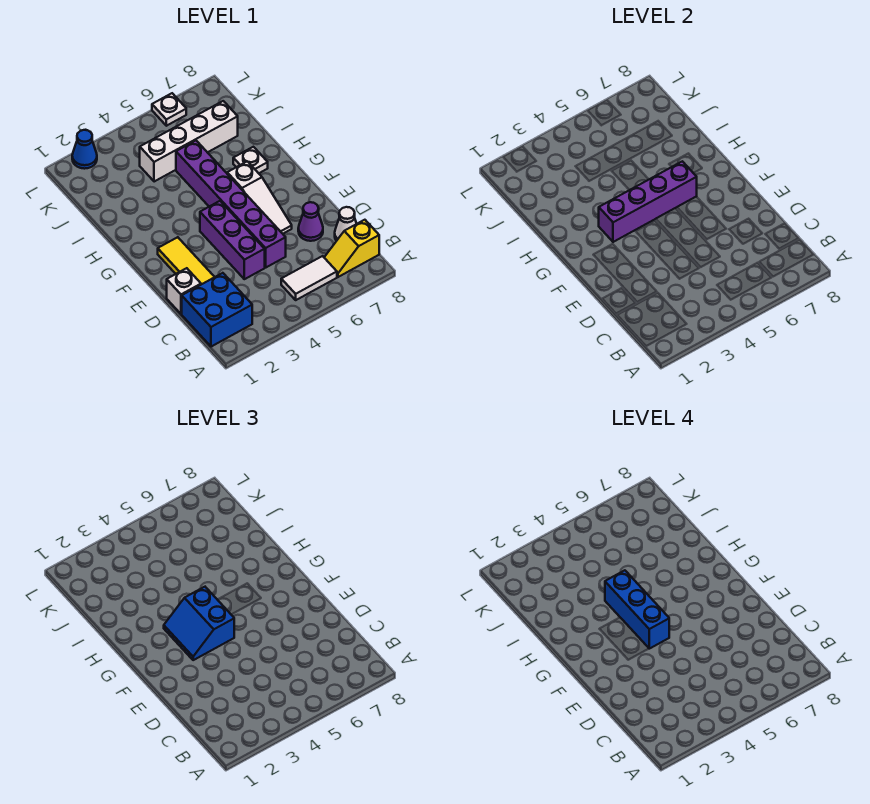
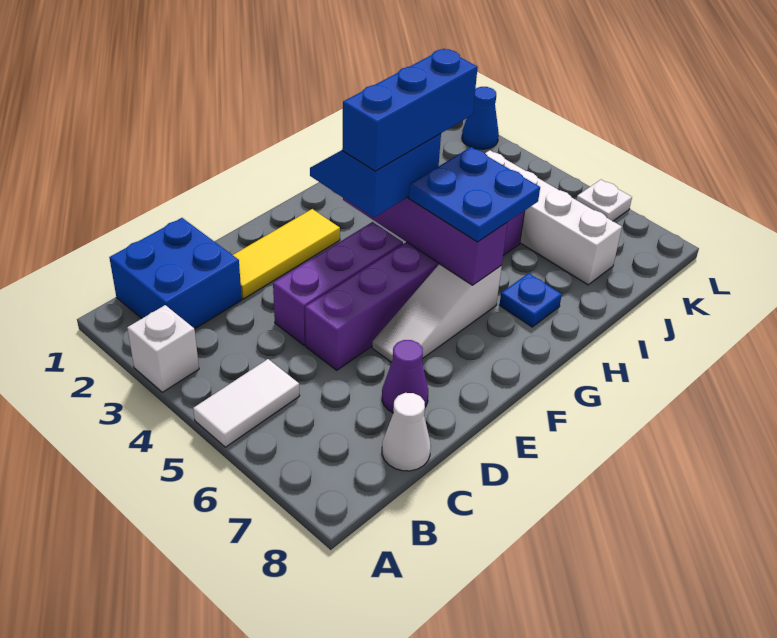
white tile B5:B6 level 1 -> white tile A5:B5 level 1
yellow slope B7:B8 level 1 top 8 -> none
white brick D1 level 1 -> white brick A3 level 1
none -> blue plate G5:H6 level 3
white plate H7 level 1 -> blue plate H7 level 1

